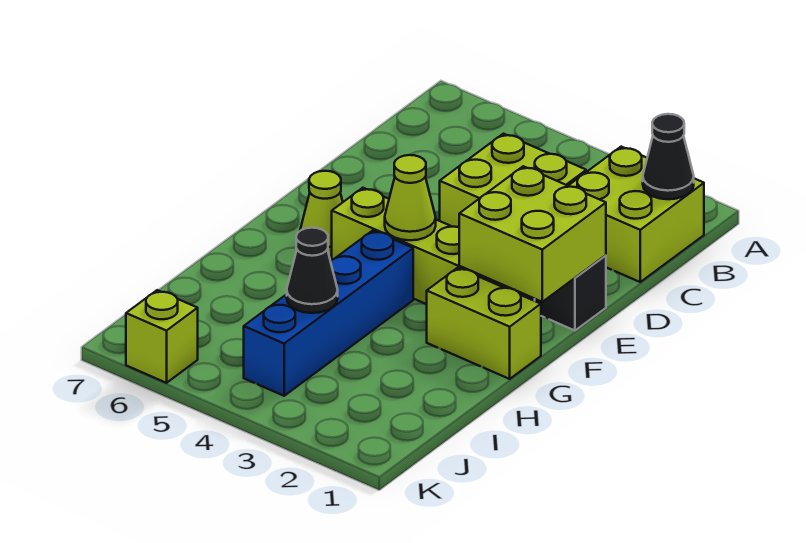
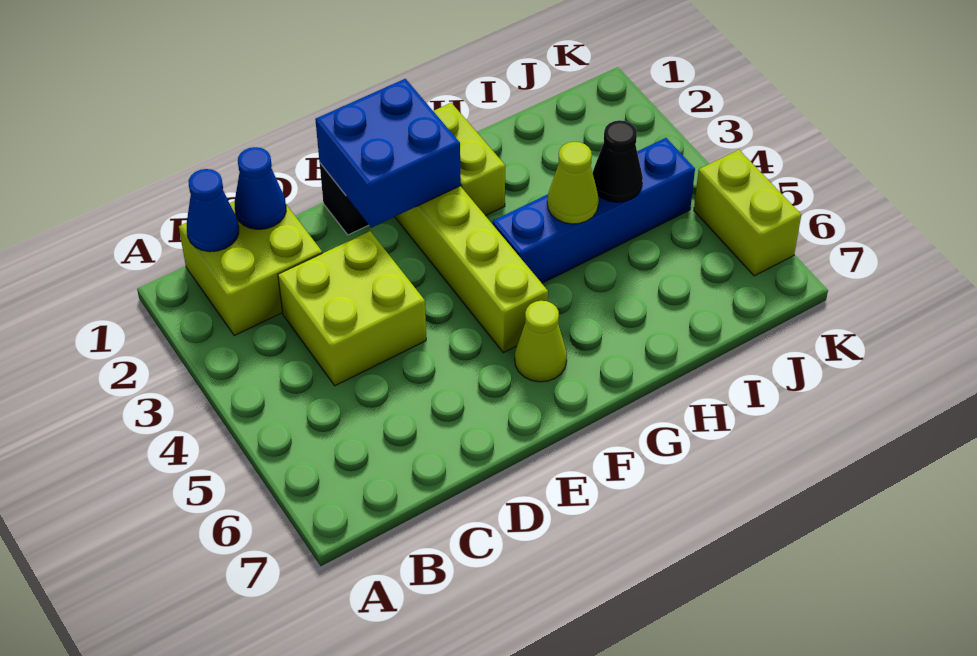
black cone B1 level 2 -> blue cone B1 level 2
none -> blue cone C1 level 2
lime brick E1:F2 level 2 -> blue brick E1:F2 level 2
lime cone F4 level 2 -> lime cone H4 level 2
lime brick K6 level 1 -> lime brick K5:K6 level 1

